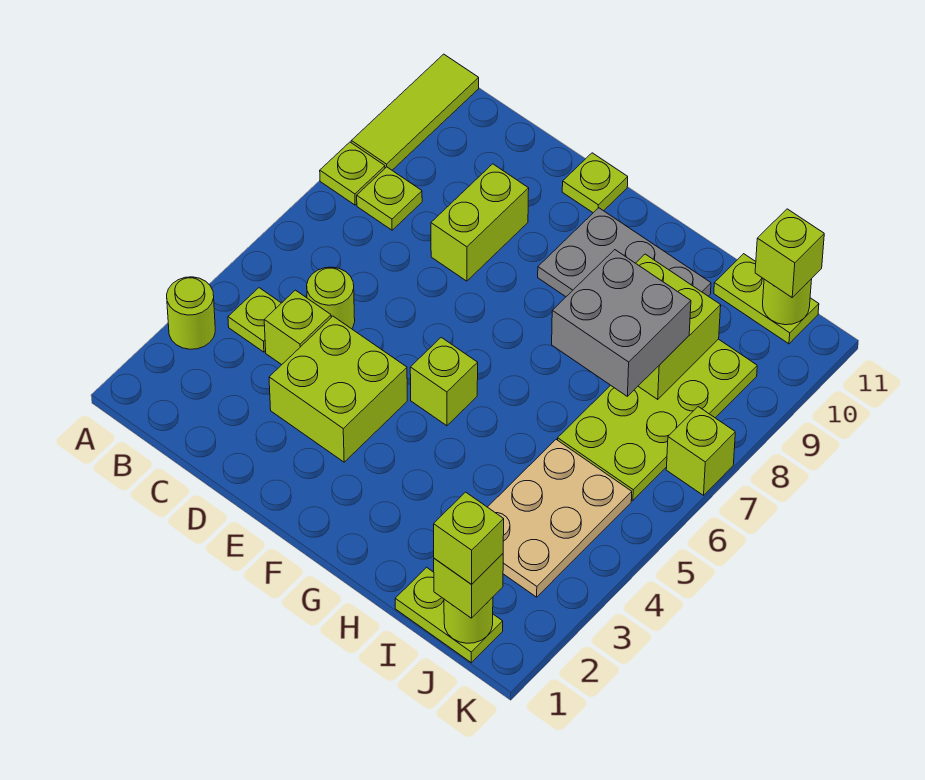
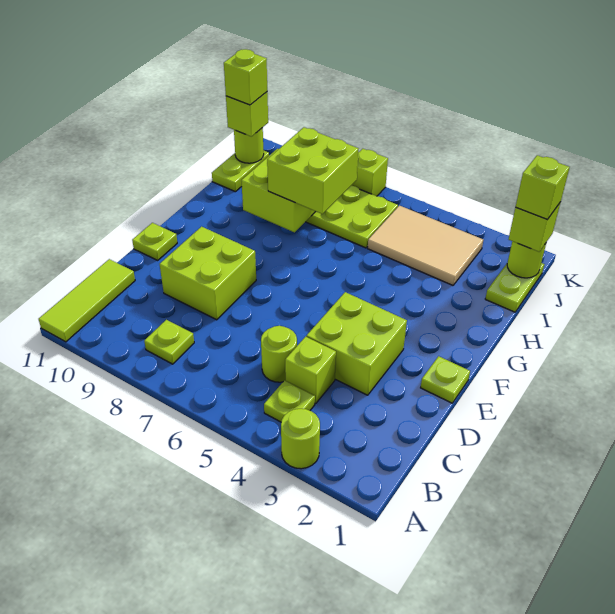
lime plate A8 level 1 -> lime plate E1 level 1
lime tile A9:A11 level 1 -> lime tile A11:C11 level 1
lime brick D8:D9 level 1 -> lime brick D8:E9 level 1
lime brick F5 level 1 -> lime brick J11 level 4
grey plate F9:H10 level 1 -> none
grey brick H7:I8 level 3 -> lime brick H7:I8 level 3
tan plate I3:J5 level 1 -> tan tile I3:J5 level 1

